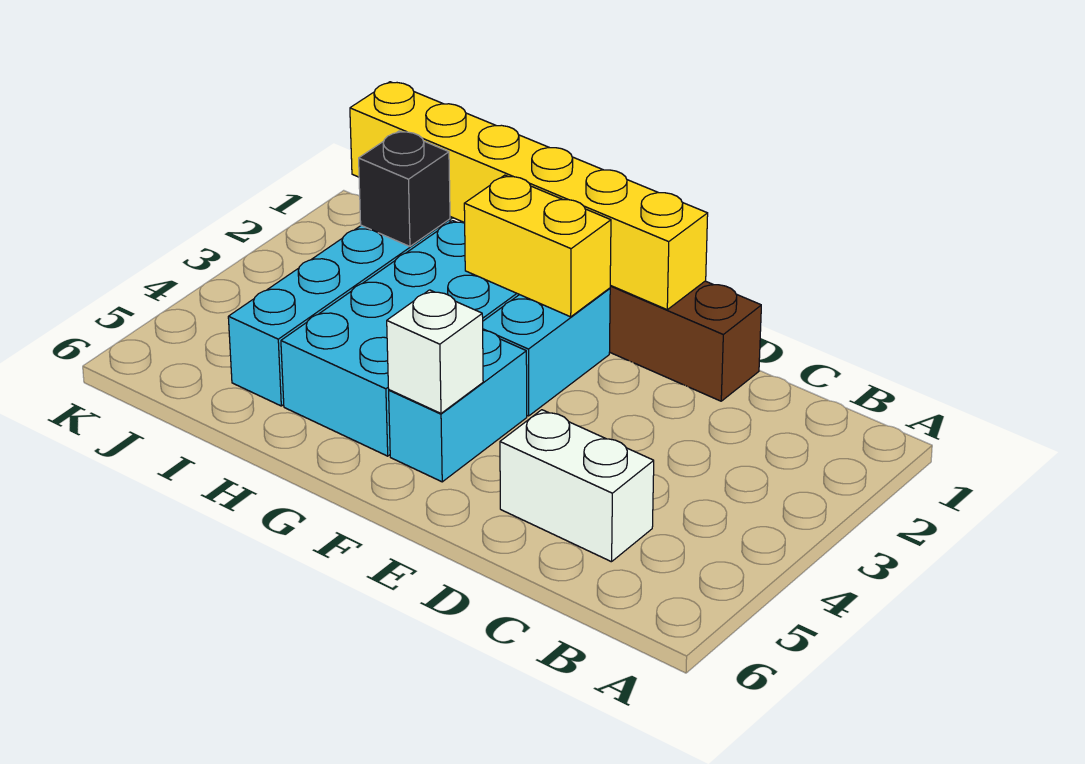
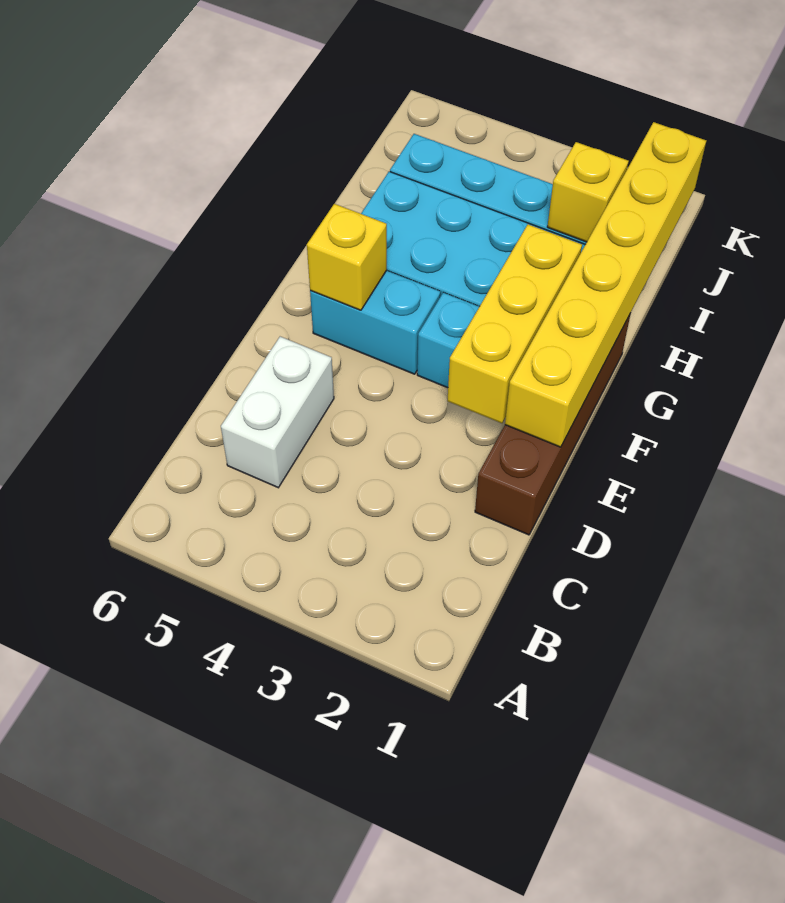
yellow brick F2:G2 level 2 -> yellow brick E2:G2 level 2
white brick F5 level 2 -> yellow brick F5 level 2
black brick I2 level 2 -> yellow brick I2 level 2

